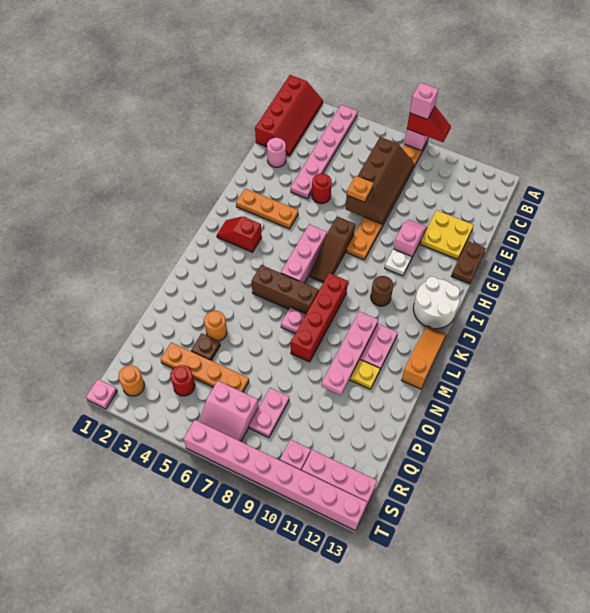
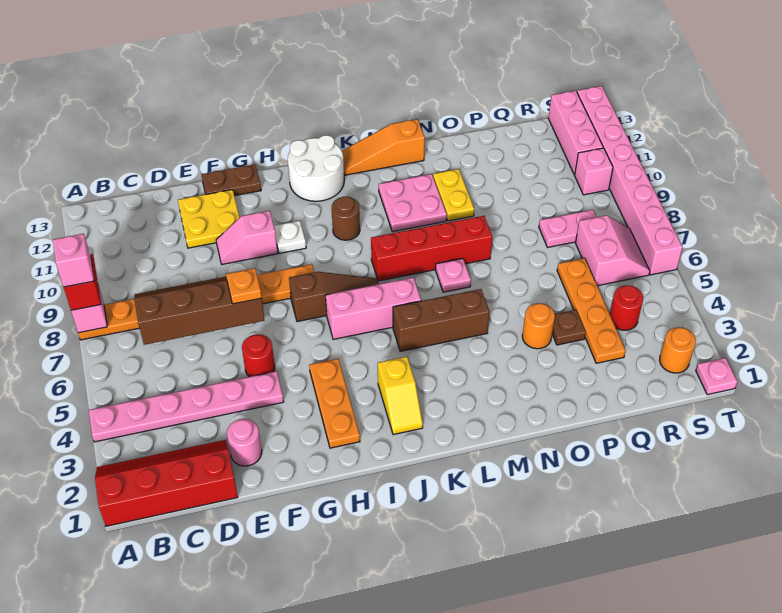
red slope J2:J3 level 1 top 3 -> yellow slope J2:J3 level 1 top 3
brown brick L5:L7 level 1 -> brown brick K5:M5 level 1
pink plate L10:O10 level 2 -> none

